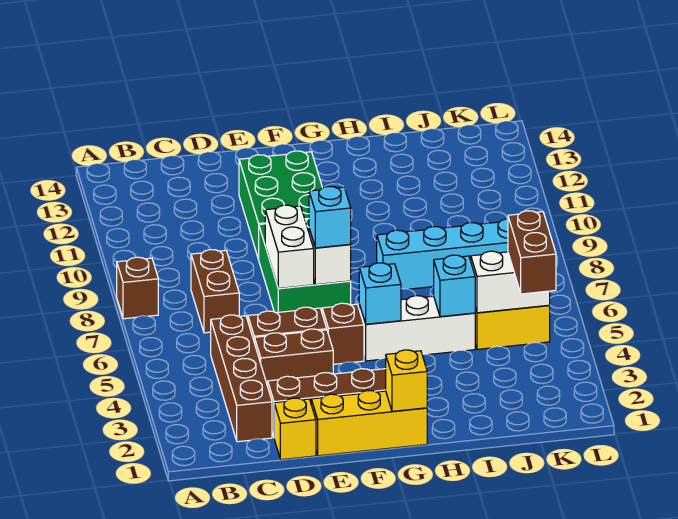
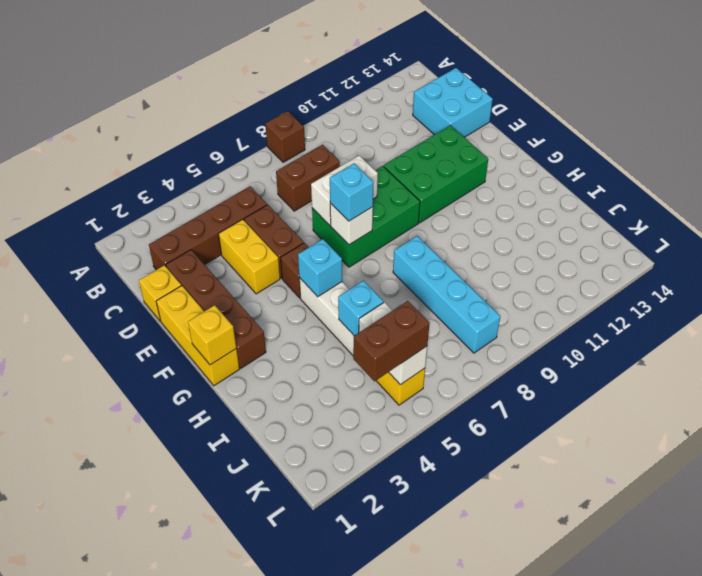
none -> cyan brick C13:D14 level 1
brown brick D4:E4 level 1 -> yellow brick D4:E4 level 1

